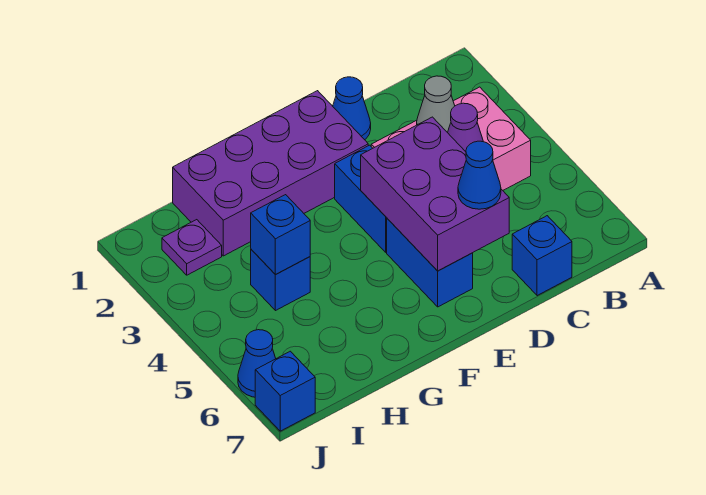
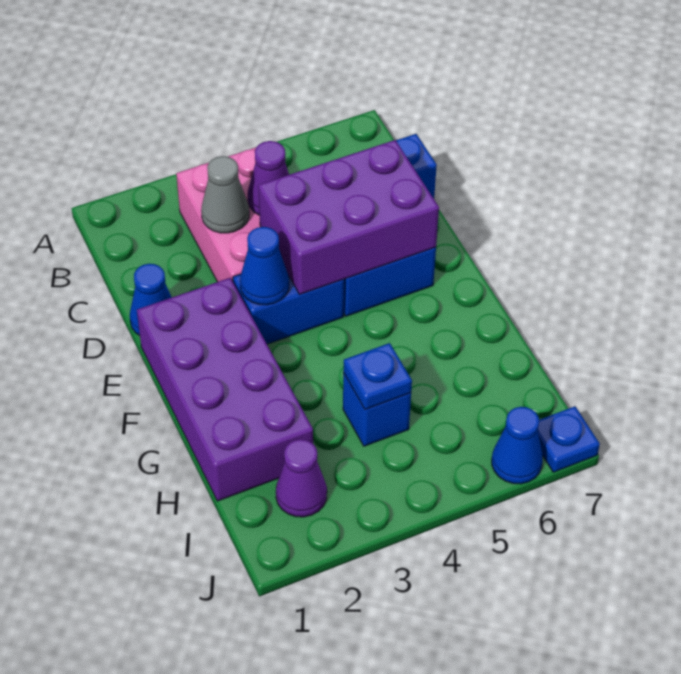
blue cone D6 level 3 -> blue cone E3 level 2
blue brick H4 level 2 -> blue plate H4 level 2
purple plate I2 level 1 -> purple cone I2 level 1
blue brick J7 level 1 -> blue plate J7 level 1

